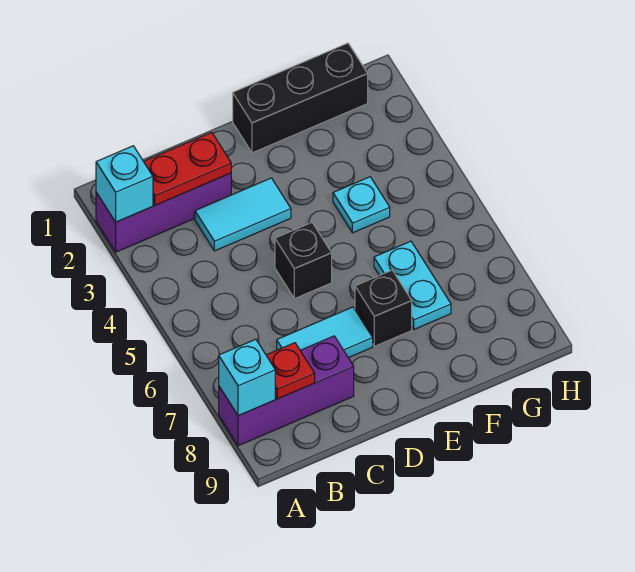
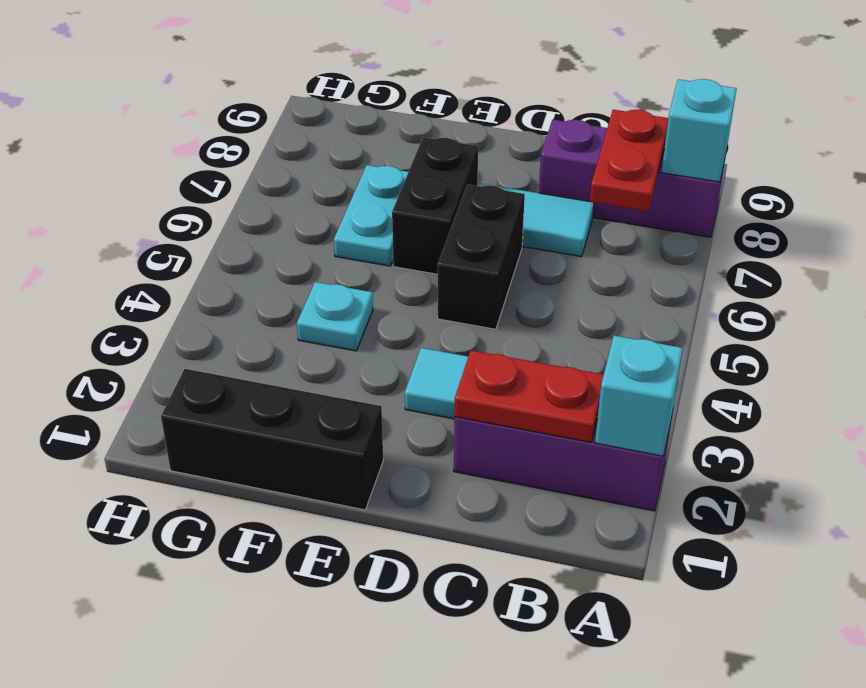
red plate B8 level 2 -> red plate B7:B8 level 2
black brick D5 level 1 -> black brick D5:D6 level 1
black brick E7 level 1 -> black brick E6:E7 level 1

